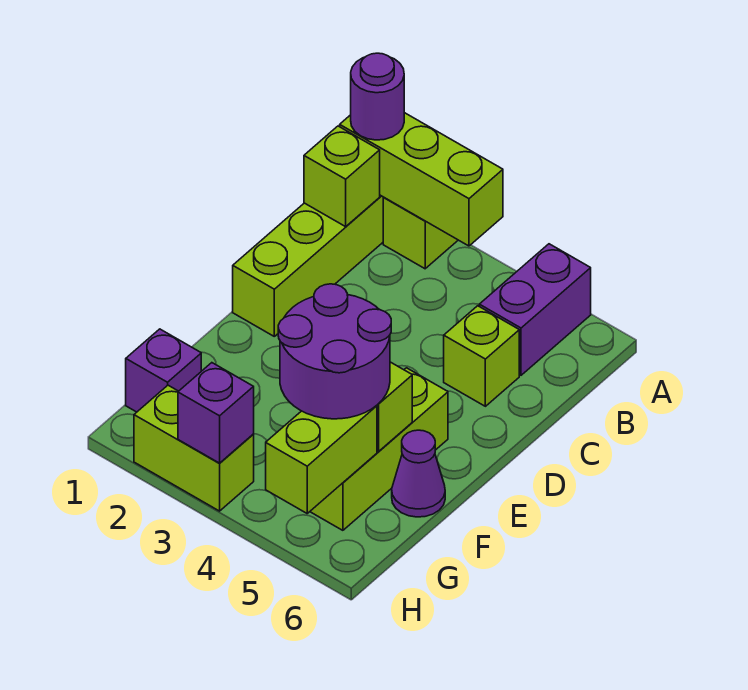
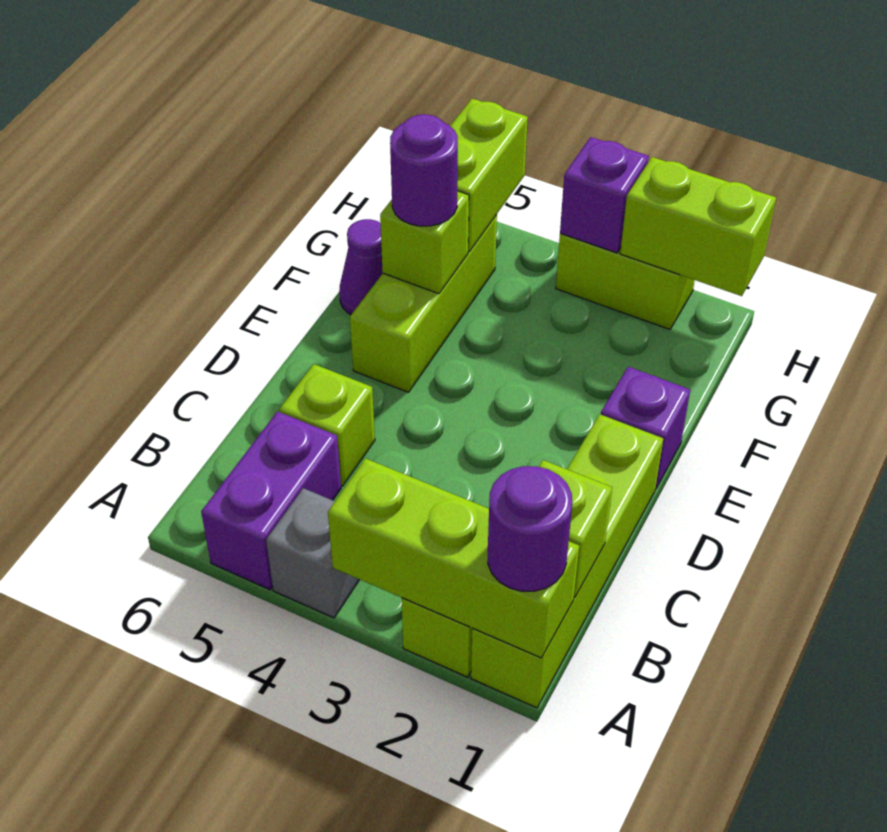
none -> grey brick A4 level 1
purple round brick F4:G5 level 3 -> purple round brick F5 level 3
purple brick G1 level 1 -> purple brick E1 level 1
none -> lime brick H1:H2 level 2

